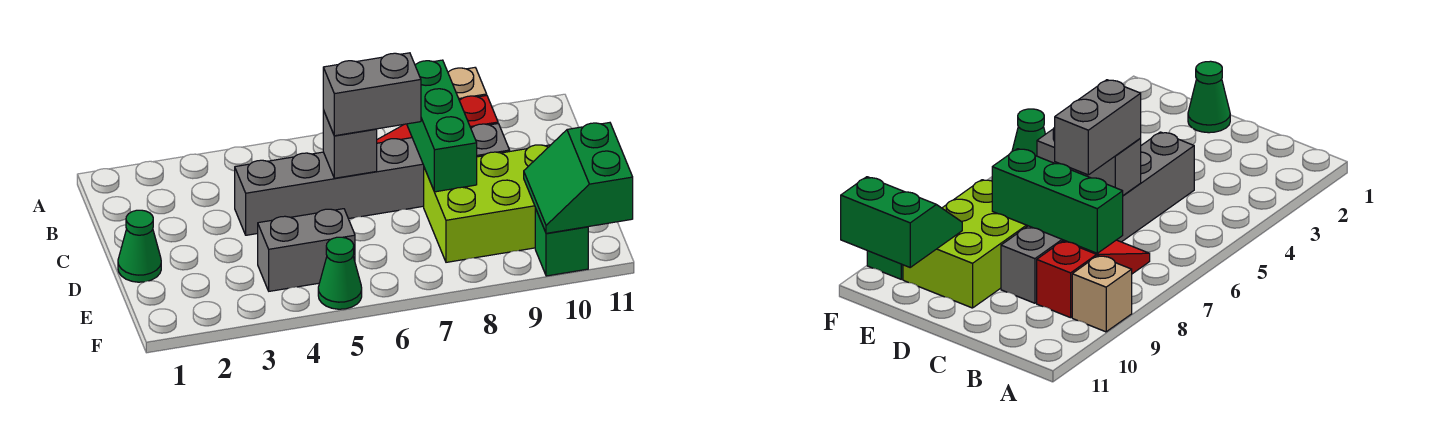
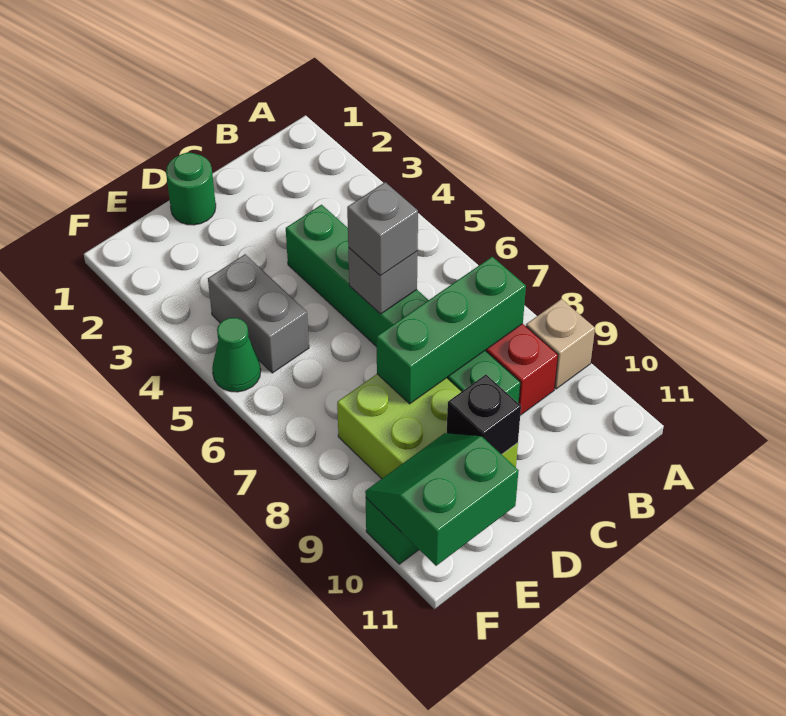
grey brick C4:C9 level 1 -> green brick C4:C9 level 1
grey brick C6:C7 level 3 -> grey brick C6 level 3
green cone D1 level 1 -> green round brick D1 level 1
none -> black brick D10 level 2

